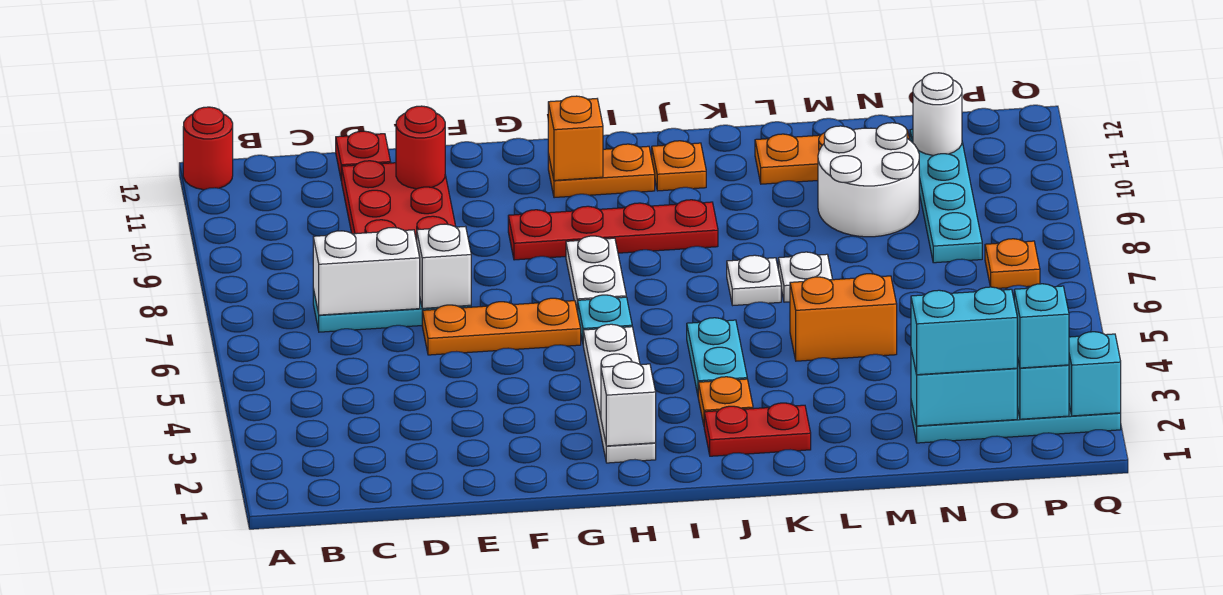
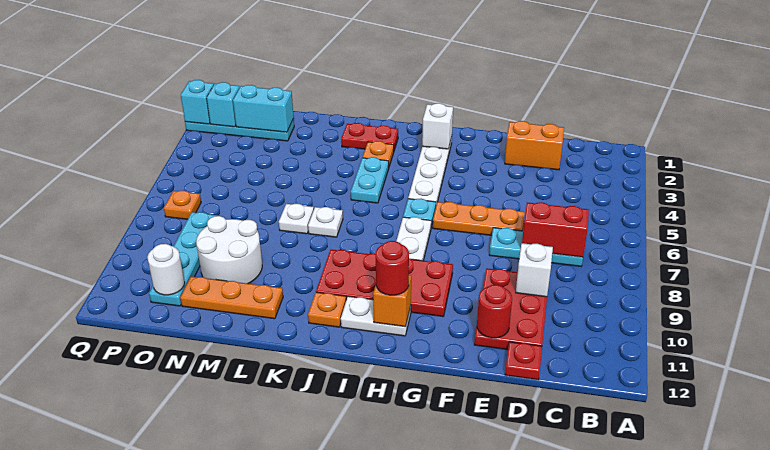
red round brick A12 level 1 -> red round brick H11 level 3
white brick C7:D7 level 2 -> red brick C7:D7 level 2
white brick E7 level 2 -> white brick D9 level 2
red plate G9:J9 level 1 -> red plate G9:J10 level 1
orange plate H11:I11 level 1 -> white plate H11:I11 level 1
orange brick L5:M5 level 1 -> orange brick D2:E2 level 1
cyan brick N2:O2 level 3 -> none
cyan brick P2 level 3 -> none

